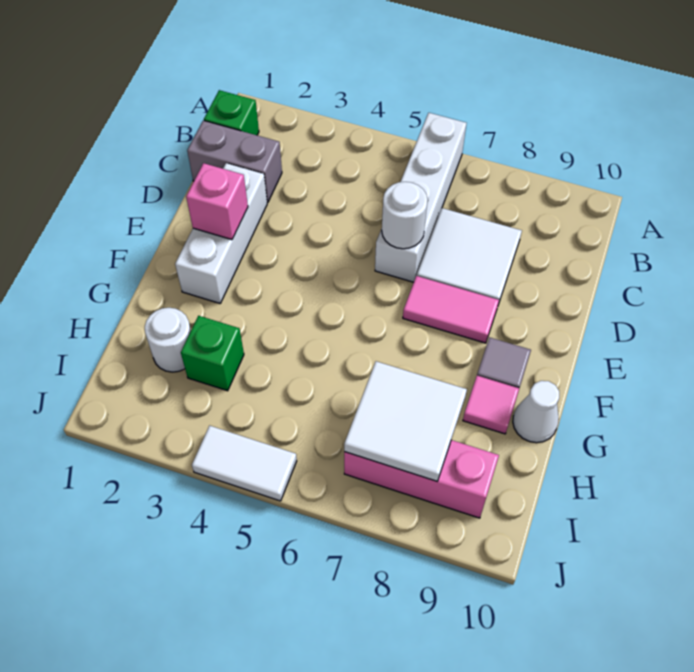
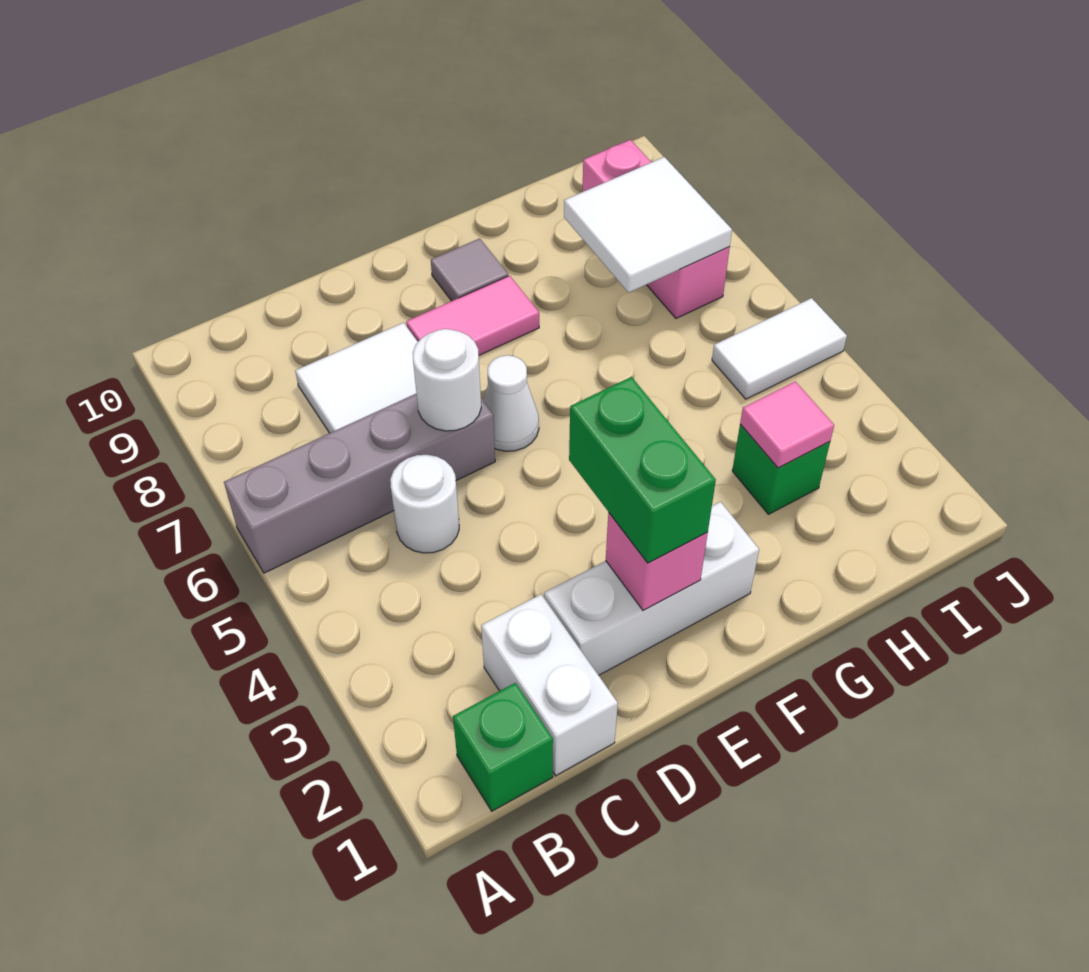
white brick A6:D6 level 1 -> grey brick A6:D6 level 1
grey brick C1:C2 level 1 -> white brick C1:C2 level 1
none -> green brick E2:E3 level 3
pink tile E7:E8 level 1 -> pink tile E8:F8 level 1
pink tile G9 level 1 -> pink tile H3 level 2
white cone G10 level 1 -> white cone E6 level 1
white round brick H2 level 1 -> white round brick C5 level 1
white tile J4:J5 level 1 -> white tile I5:J5 level 1

